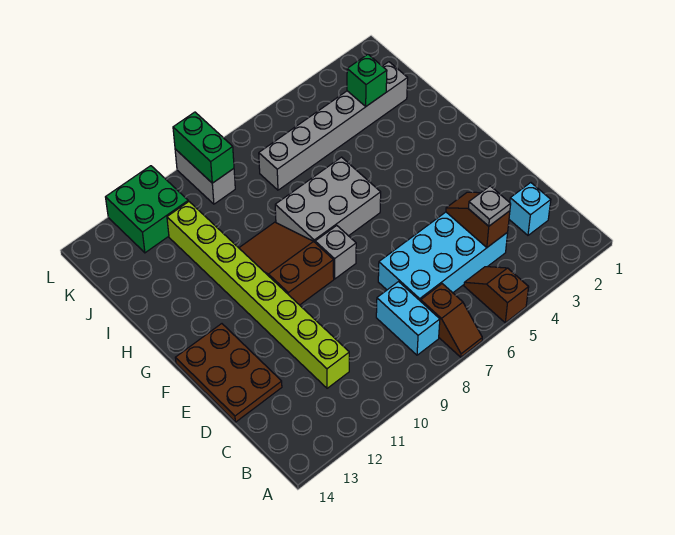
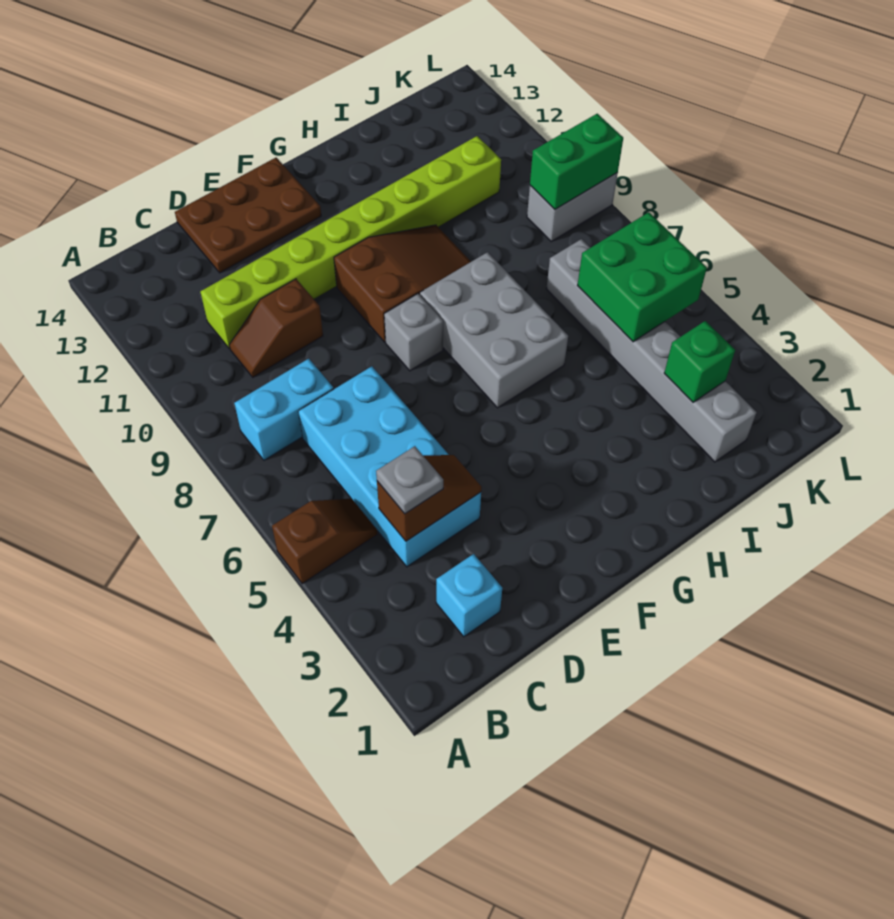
brown slope A7:B7 level 1 top B -> brown slope C10:D10 level 1 top D
green brick K11:L12 level 1 -> green brick J5:K6 level 2

